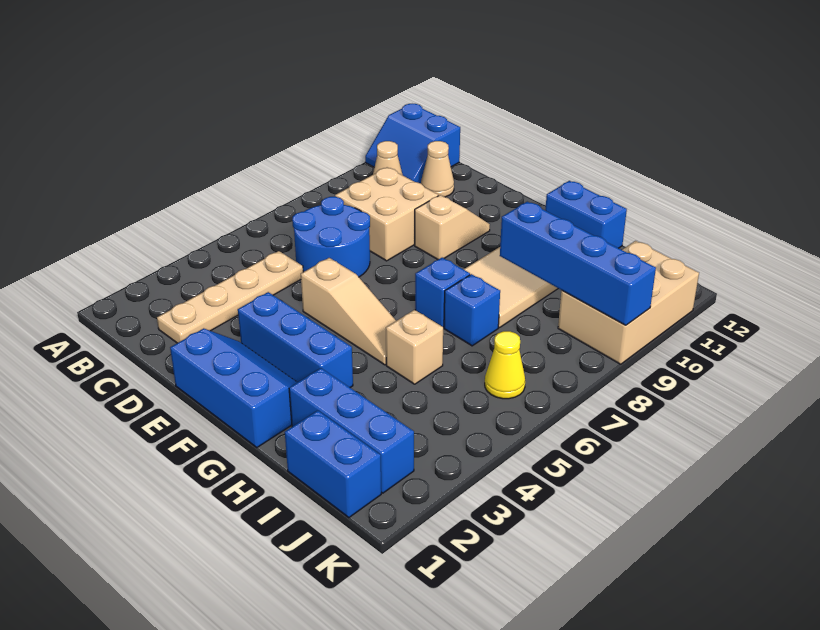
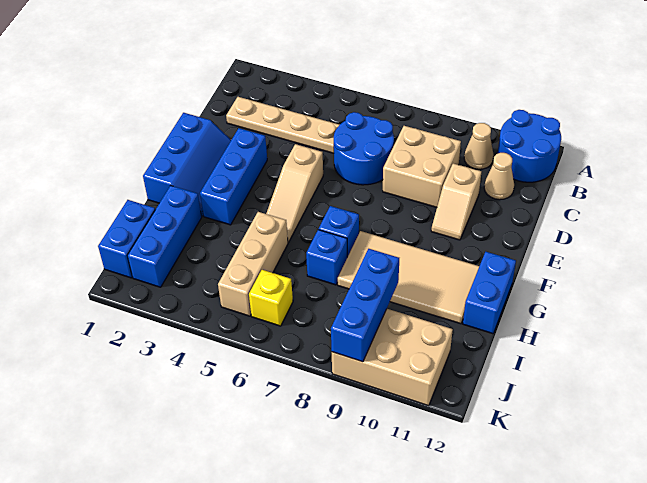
blue slope A11:B12 level 1 top 12 -> blue round brick A11:B12 level 1
tan slope E9:E10 level 1 top 9 -> tan slope D10:E10 level 1 top D
tan brick H5 level 1 -> tan brick H5:J5 level 1
blue brick H9:K9 level 2 -> blue brick I9:K9 level 2
yellow cone J6 level 1 -> yellow brick J6 level 1

